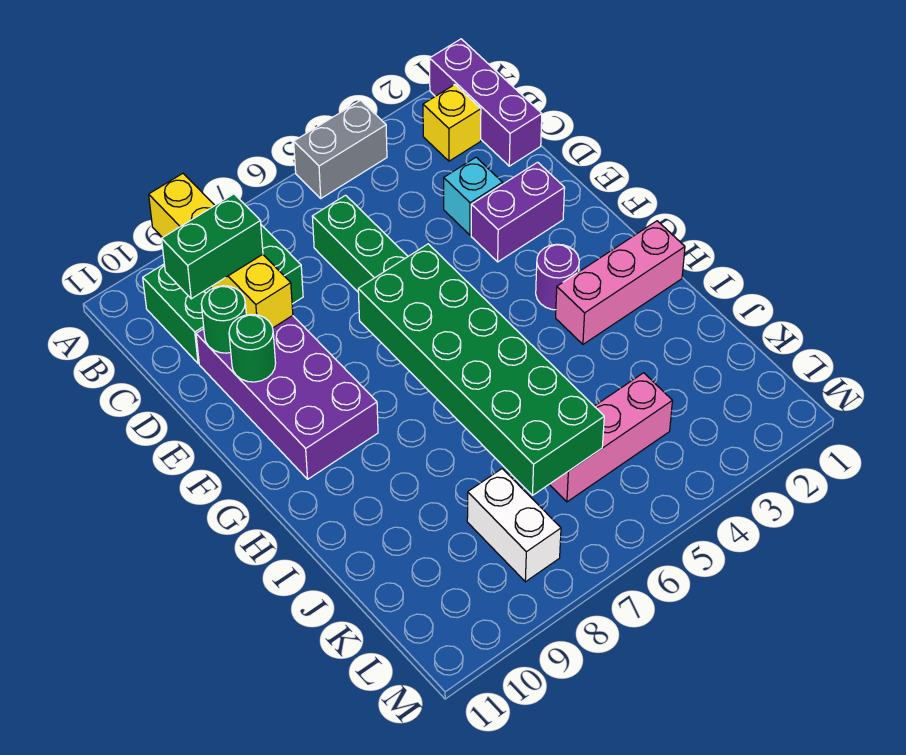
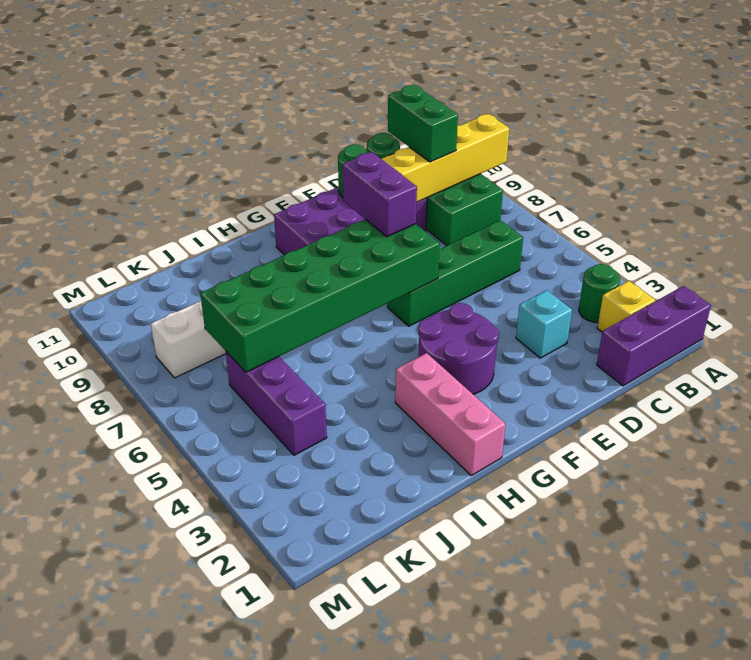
grey brick A4:A5 level 1 -> none
none -> green round brick B3 level 1
purple brick E2:E3 level 1 -> purple brick F7:F8 level 3
purple round brick G3 level 1 -> purple round brick F3:G4 level 1
pink brick K4:K6 level 1 -> purple brick K4:K6 level 1

